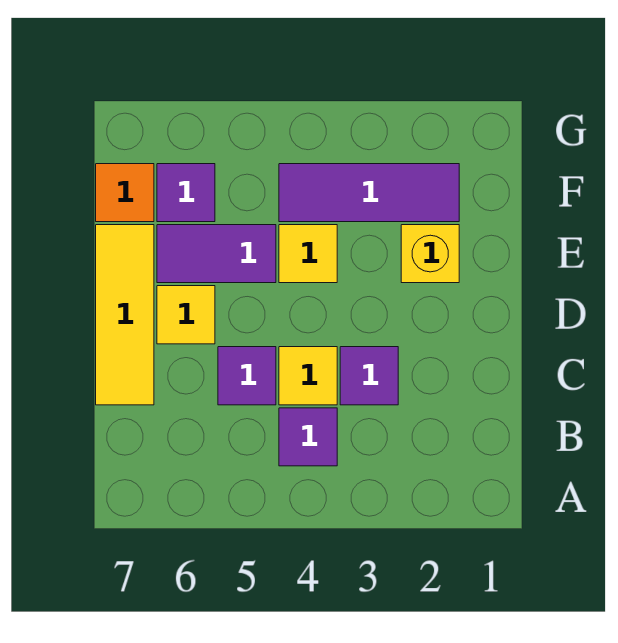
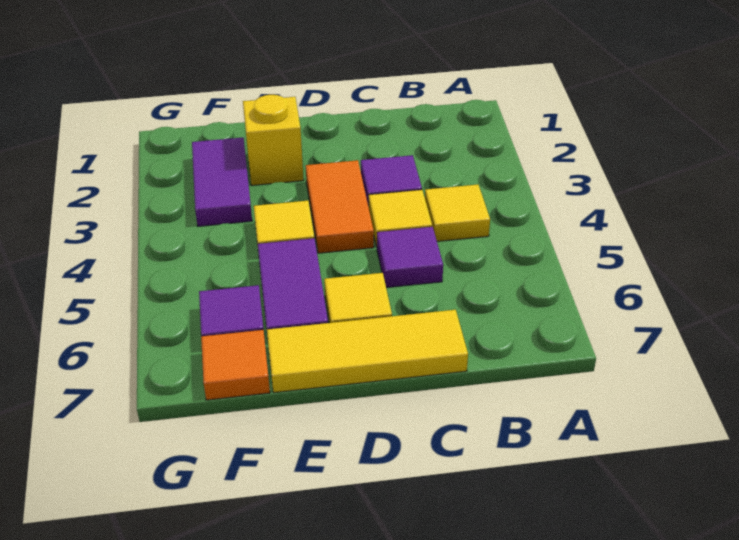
purple tile B4 level 1 -> yellow tile B4 level 1
none -> orange tile D3:D4 level 1
purple tile F2:F4 level 1 -> purple tile F2:F3 level 1

